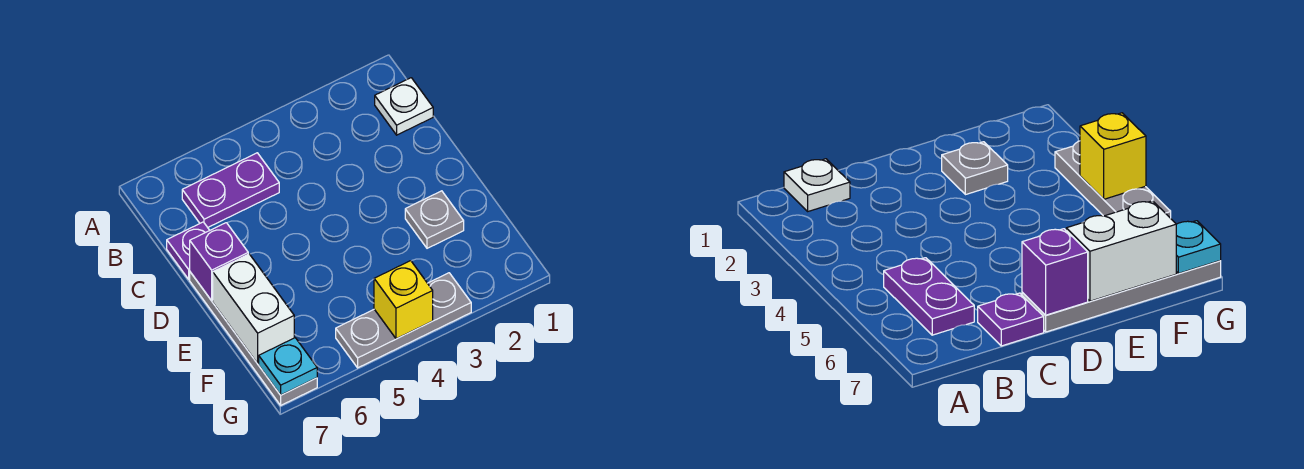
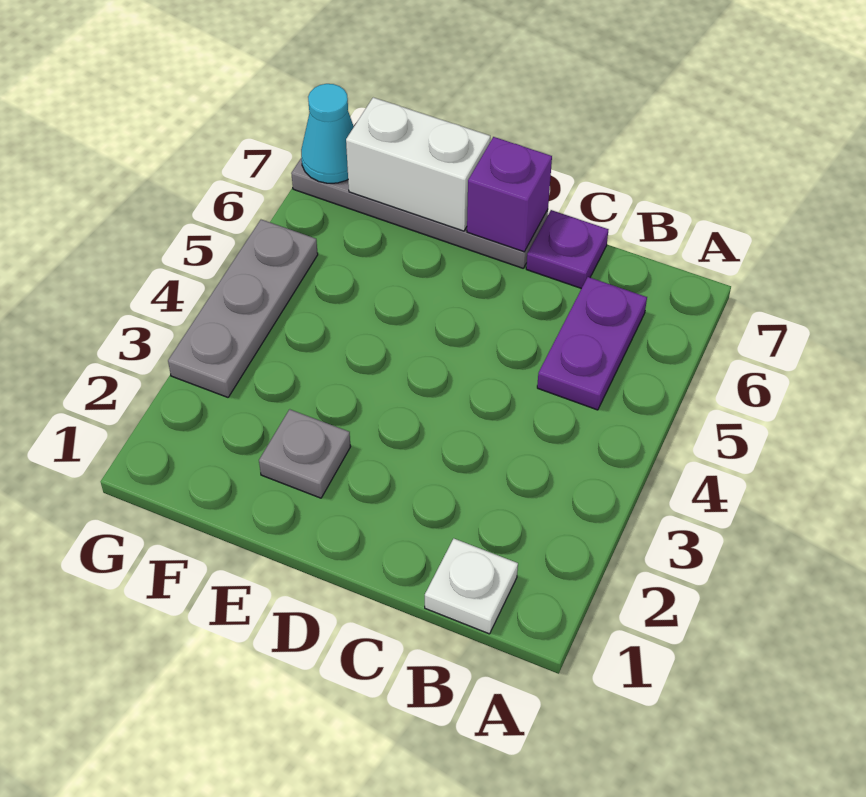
yellow brick G4 level 2 -> none
cyan plate G7 level 2 -> cyan cone G7 level 2

